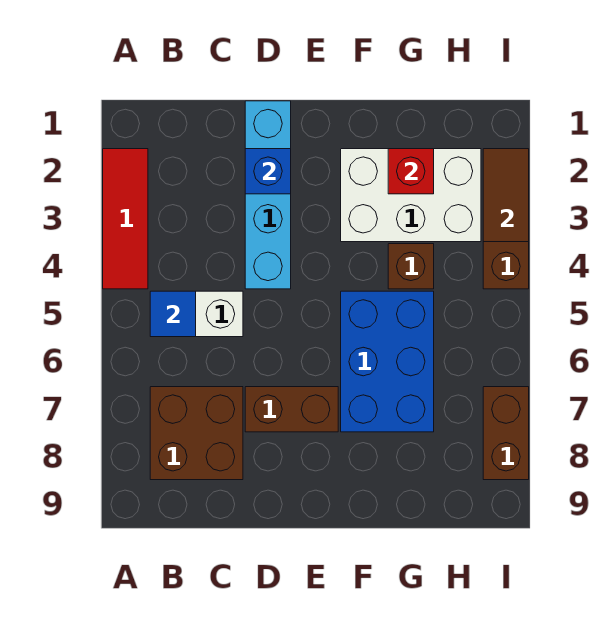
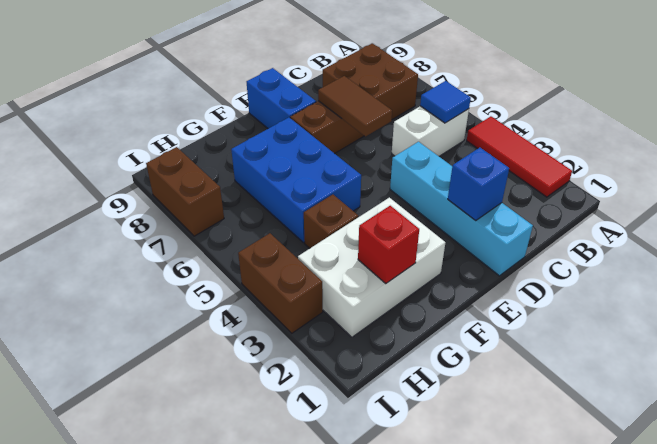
none -> blue brick E8:E9 level 1
brown tile I2:I3 level 2 -> brown tile D6:D7 level 2

